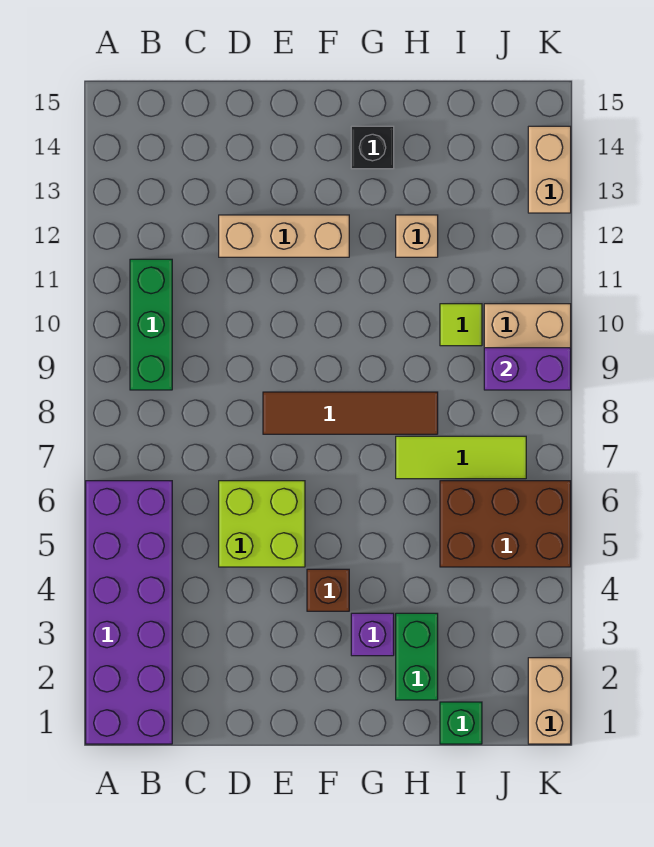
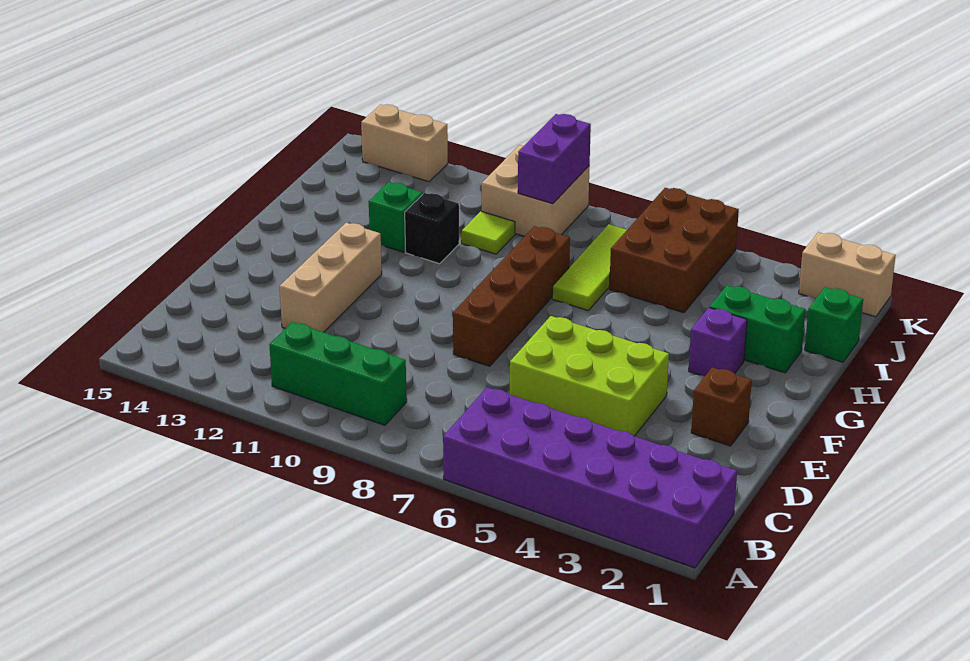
lime brick D5:E6 level 1 -> lime brick D4:E6 level 1
brown tile E8:H8 level 1 -> brown brick E8:H8 level 1
brown brick F4 level 1 -> brown brick E2 level 1
black brick G14 level 1 -> black brick H11 level 1
tan brick H12 level 1 -> green brick H12 level 1

